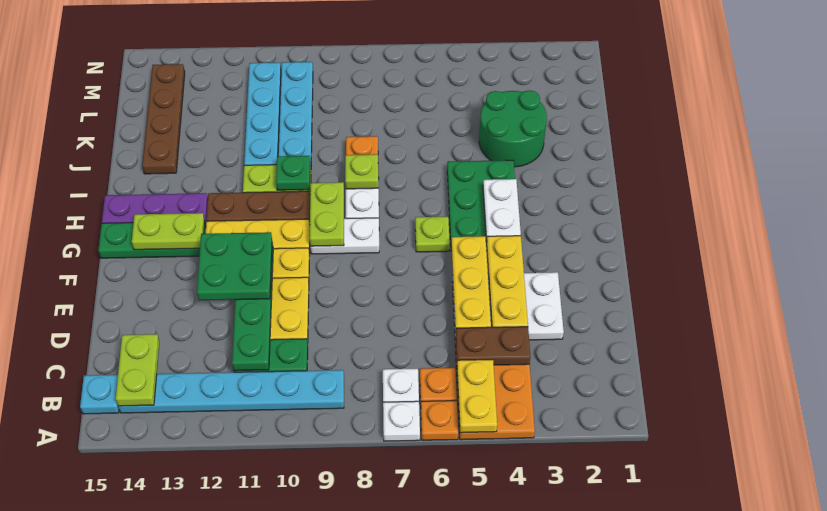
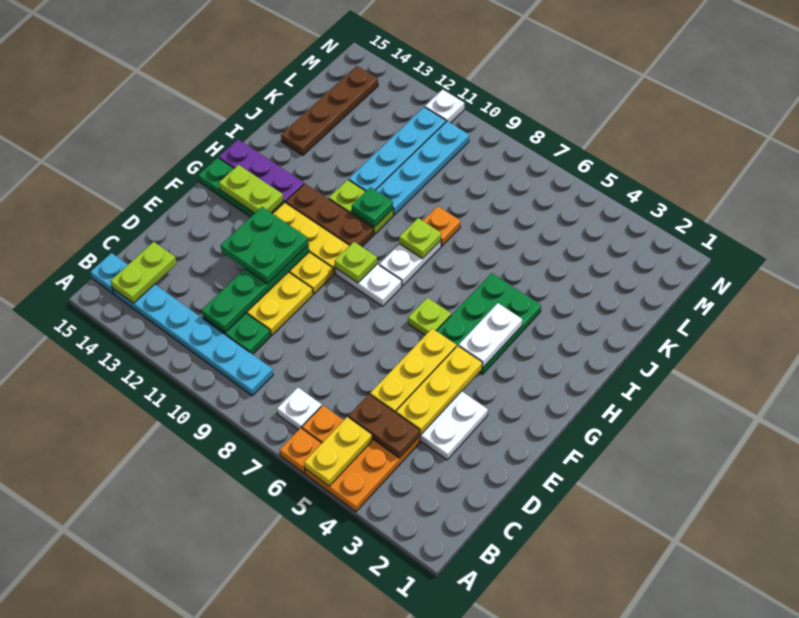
white plate A7 level 1 -> white plate N11 level 1
lime plate G9:H9 level 2 -> lime plate G9 level 2
green round brick J3:K4 level 1 -> none

